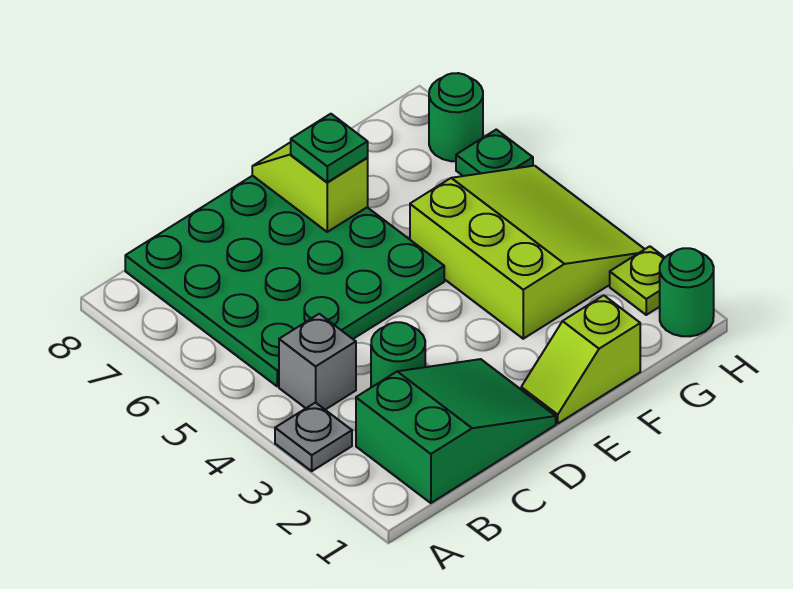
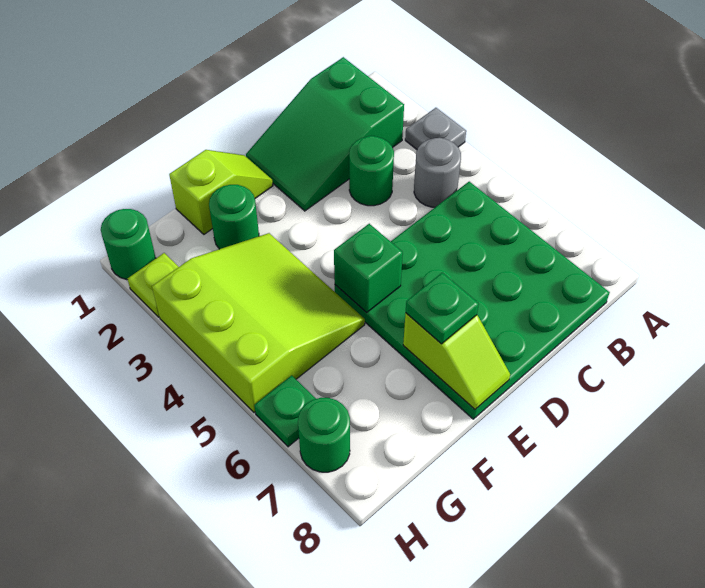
grey brick B4 level 1 -> grey round brick B4 level 1
none -> green brick E5 level 2
none -> green round brick F2 level 1
lime slope F3:H5 level 1 top F -> lime slope F3:H5 level 1 top H

